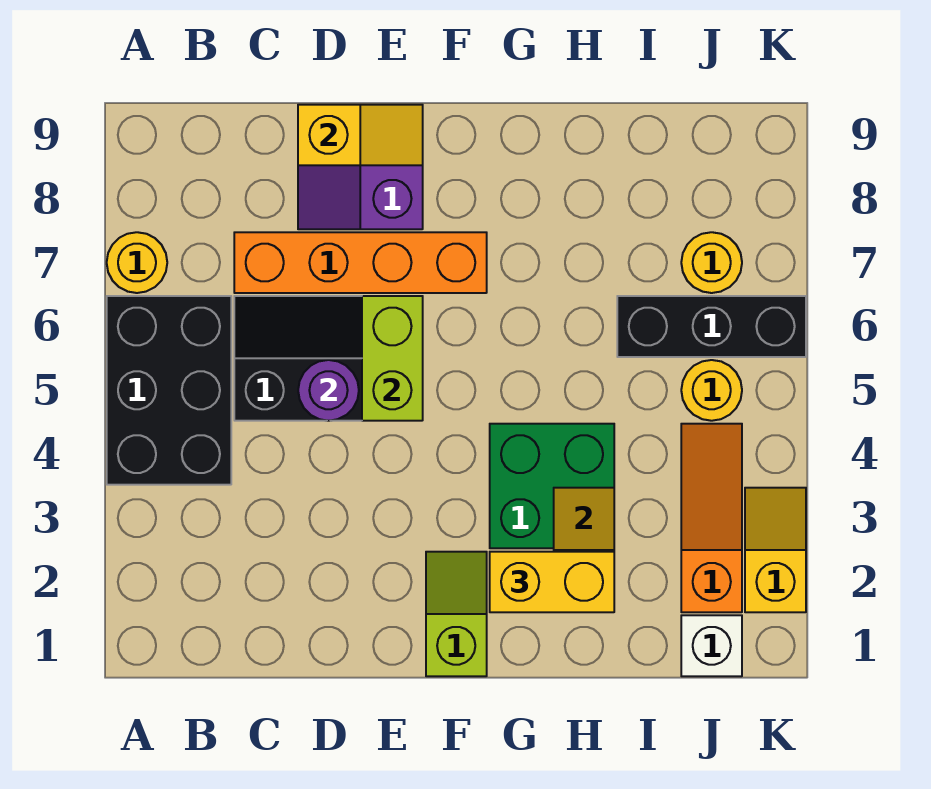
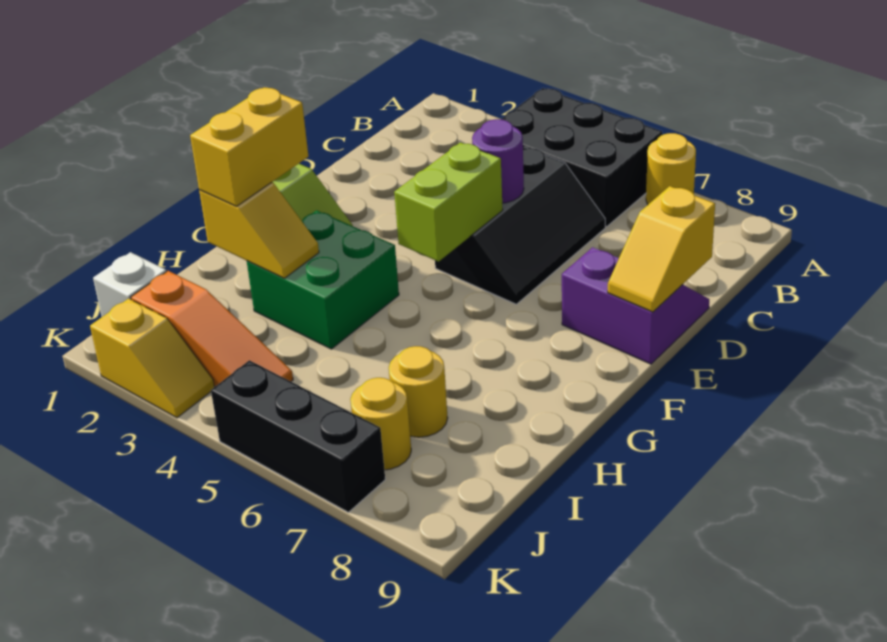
orange brick C7:F7 level 1 -> none
lime brick E5:E6 level 2 -> lime brick E5:F5 level 2
black brick I6:K6 level 1 -> black brick K5:K7 level 1
yellow round brick J5 level 1 -> yellow round brick I7 level 1

